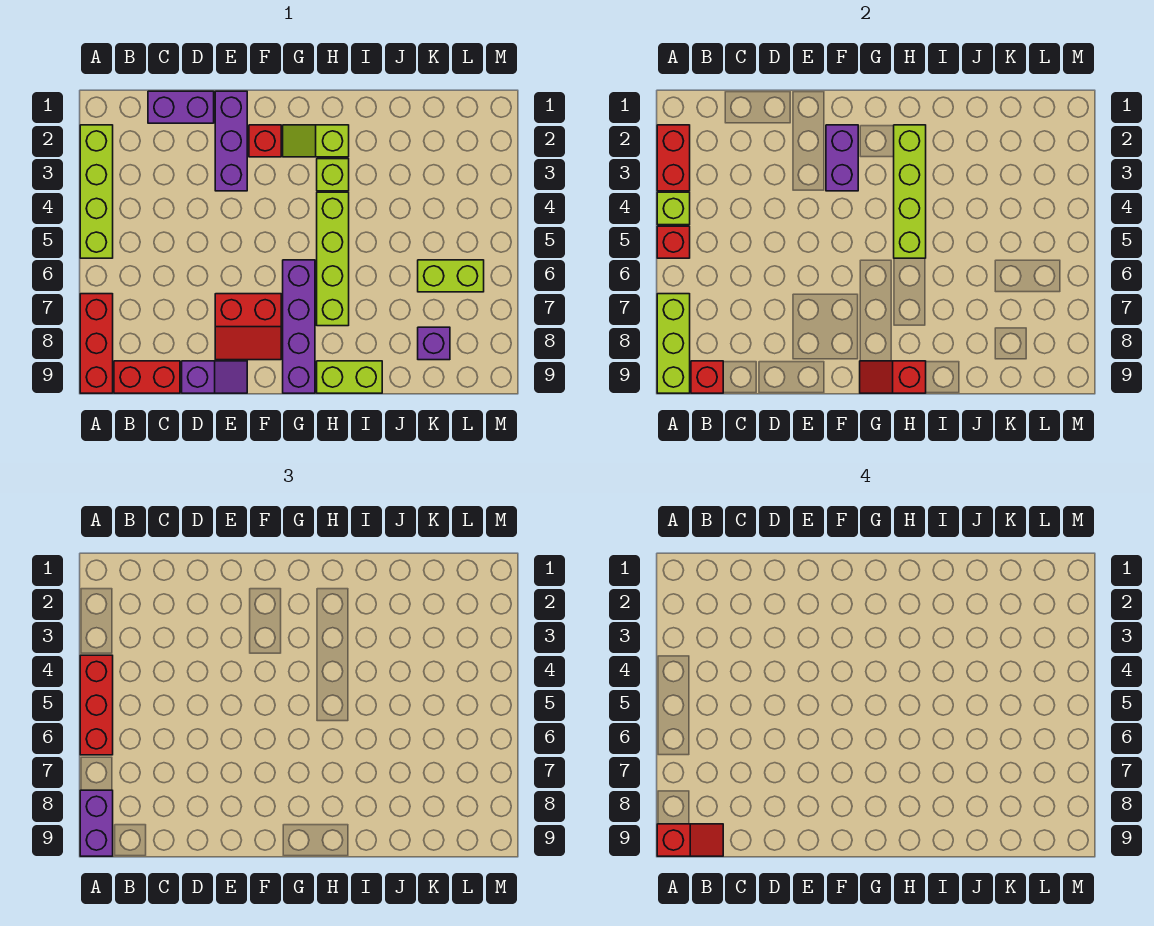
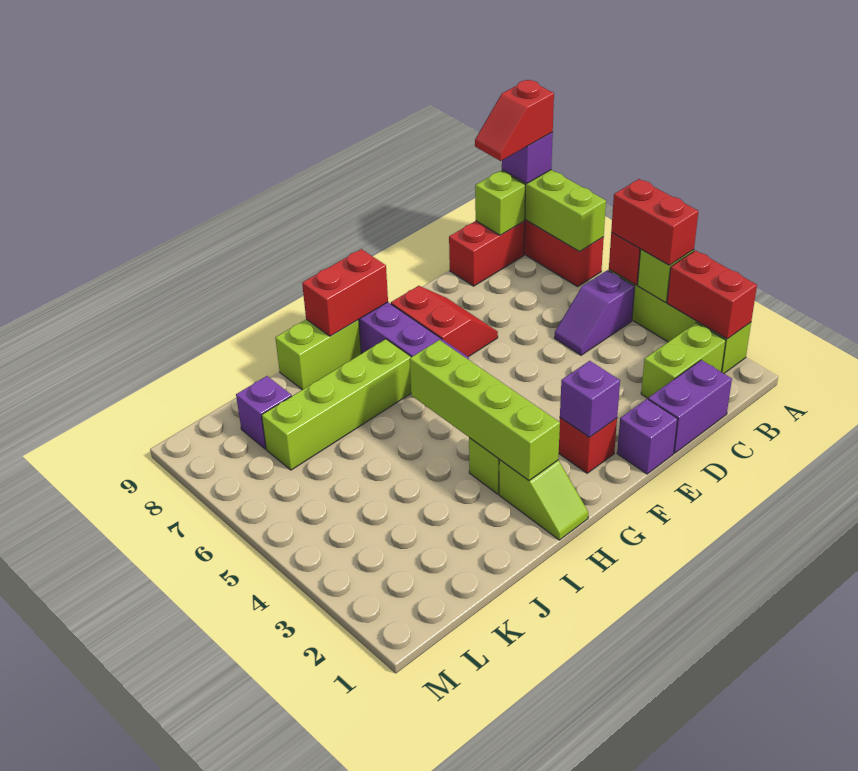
red brick A4:A6 level 3 -> red brick A4:A5 level 3
purple brick A8:A9 level 3 -> purple brick A9 level 3
red brick B9 level 2 -> lime brick B9 level 2
purple slope D9:E9 level 1 top D -> purple slope B5:C5 level 1 top B
purple brick E1:E3 level 1 -> purple brick E1 level 1
red slope E7:F8 level 1 top 7 -> red slope E7:F8 level 1 top F
purple brick F2:F3 level 2 -> purple brick F2 level 2
lime slope G2:H2 level 1 top H -> lime slope H1:H2 level 1 top 2
red slope G9:H9 level 2 top H -> red brick G9:H9 level 2
lime brick H4:H7 level 1 -> lime brick H7:K7 level 1
lime brick K6:L6 level 1 -> lime brick B2:C2 level 1

